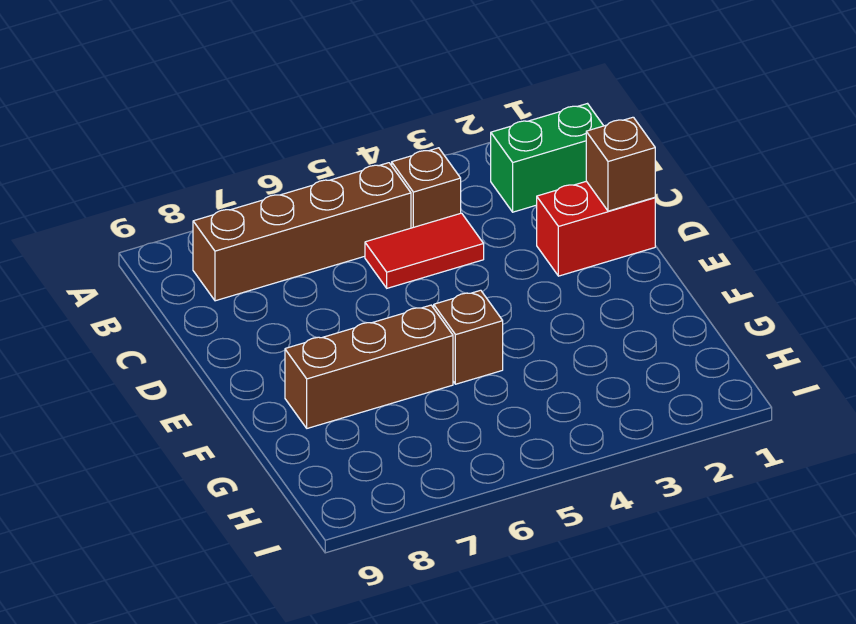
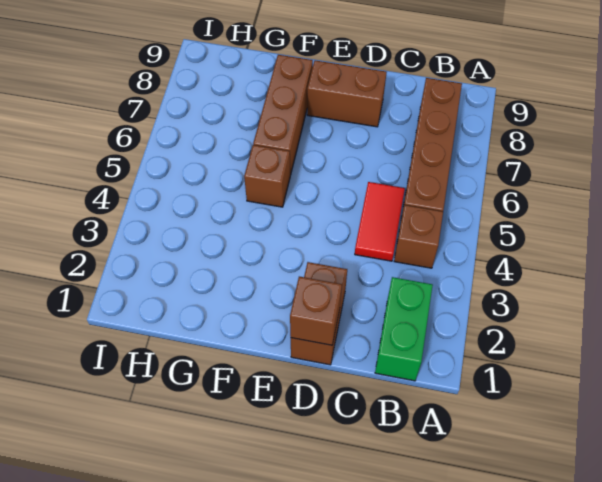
red brick D1:D2 level 1 -> brown brick D1:D2 level 1
none -> brown brick D8:E8 level 1

